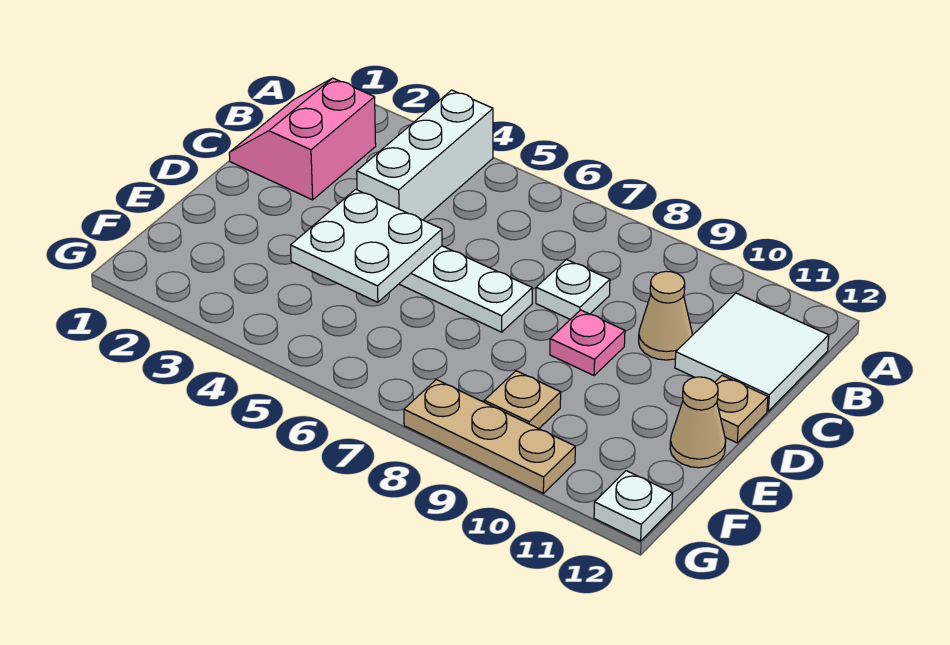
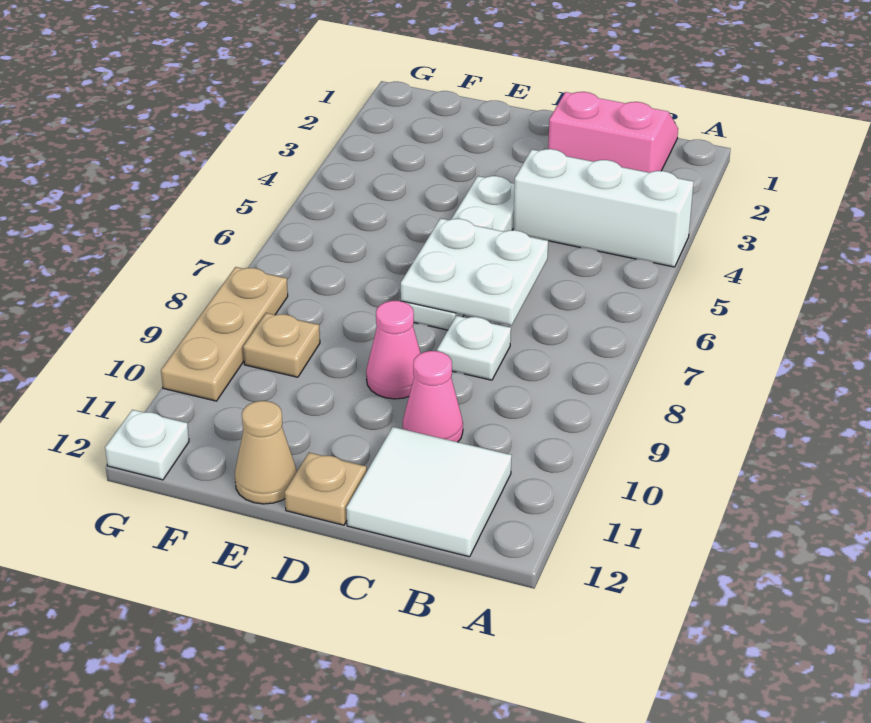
tan cone C10 level 1 -> pink cone C10 level 1
white plate D4:E5 level 2 -> white plate C6:D7 level 2
pink plate D9 level 1 -> pink cone D9 level 1

